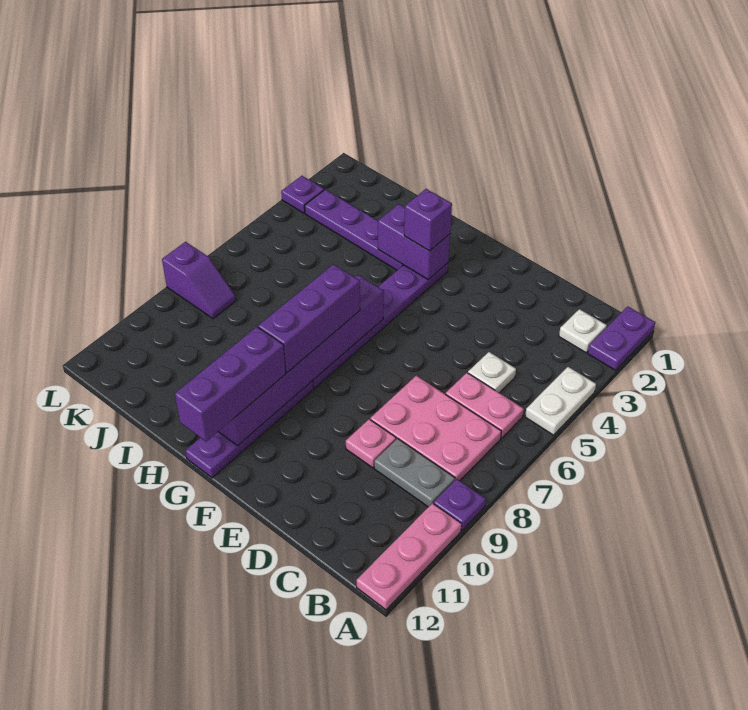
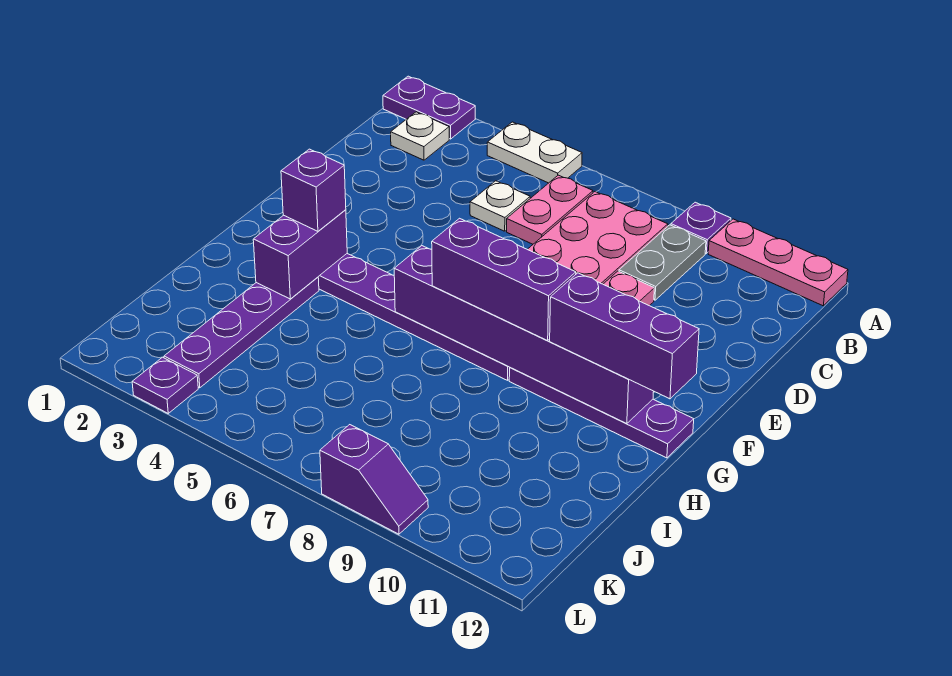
purple slope K8:L8 level 1 top L -> purple slope L8:L9 level 1 top 8

